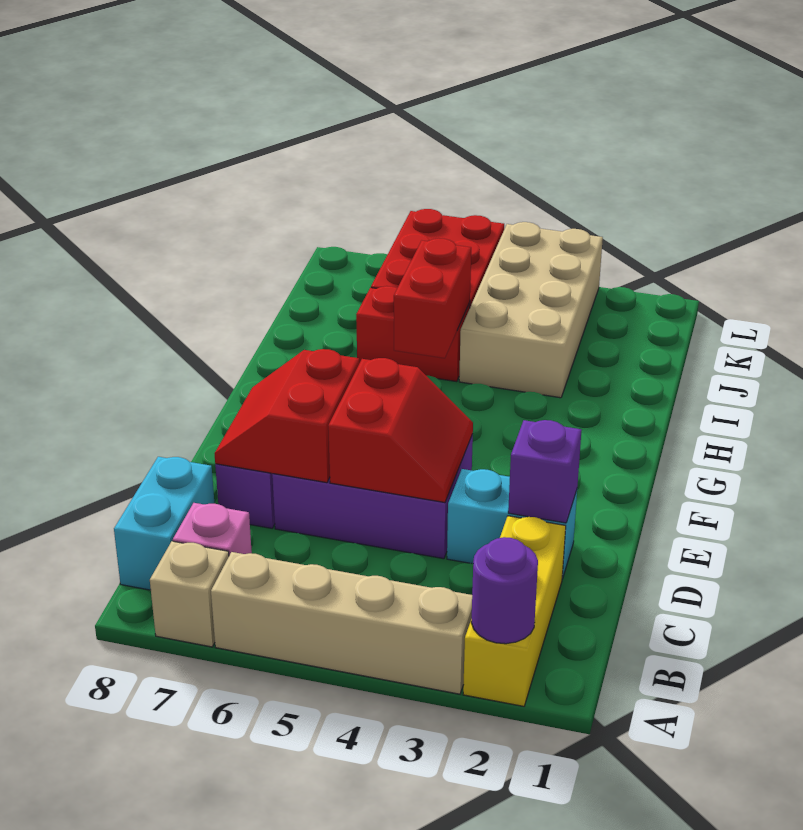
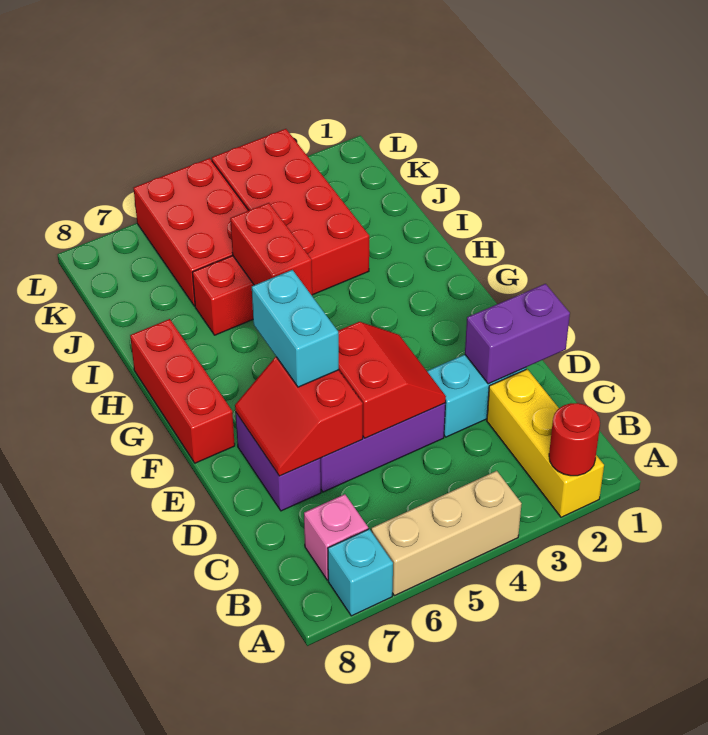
purple round brick A2 level 2 -> red round brick A2 level 2
tan brick A3:A6 level 1 -> tan brick A4:A6 level 1
tan brick A7 level 1 -> cyan brick A7 level 1
cyan brick B8:C8 level 1 -> cyan brick E6:F6 level 3
purple brick D2 level 2 -> purple brick D1:D2 level 2
none -> red brick F8:H8 level 1
tan brick I3:L4 level 1 -> red brick I3:L4 level 1

